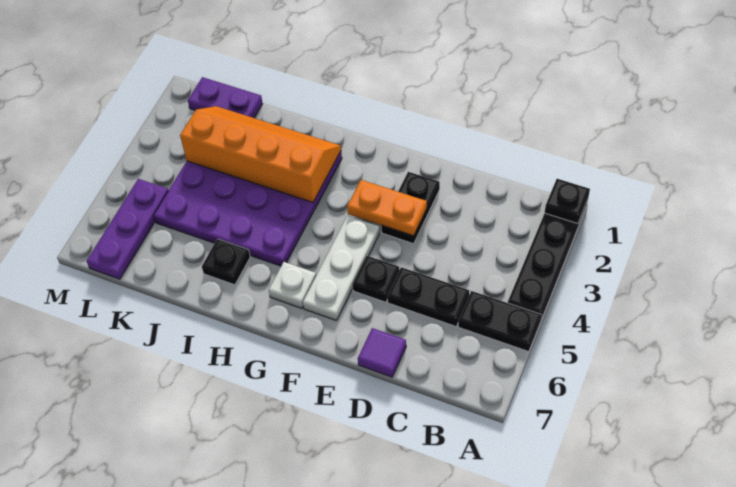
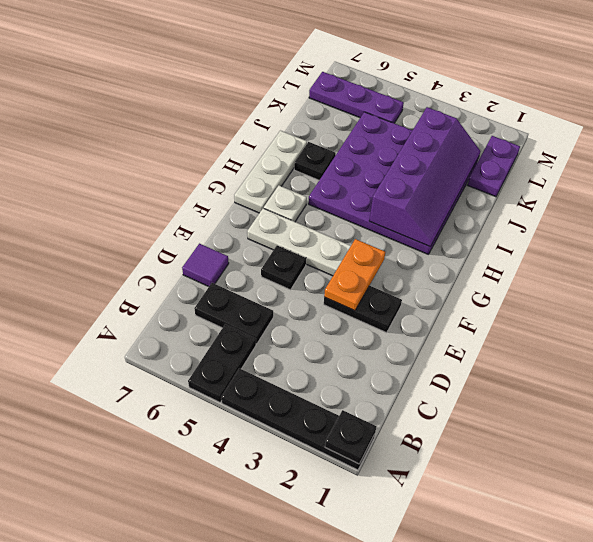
black plate C5:D5 level 1 -> black plate C5:C6 level 1
none -> white plate G7:I7 level 1
orange slope H2:K3 level 2 top 3 -> purple slope H2:K3 level 2 top 3

